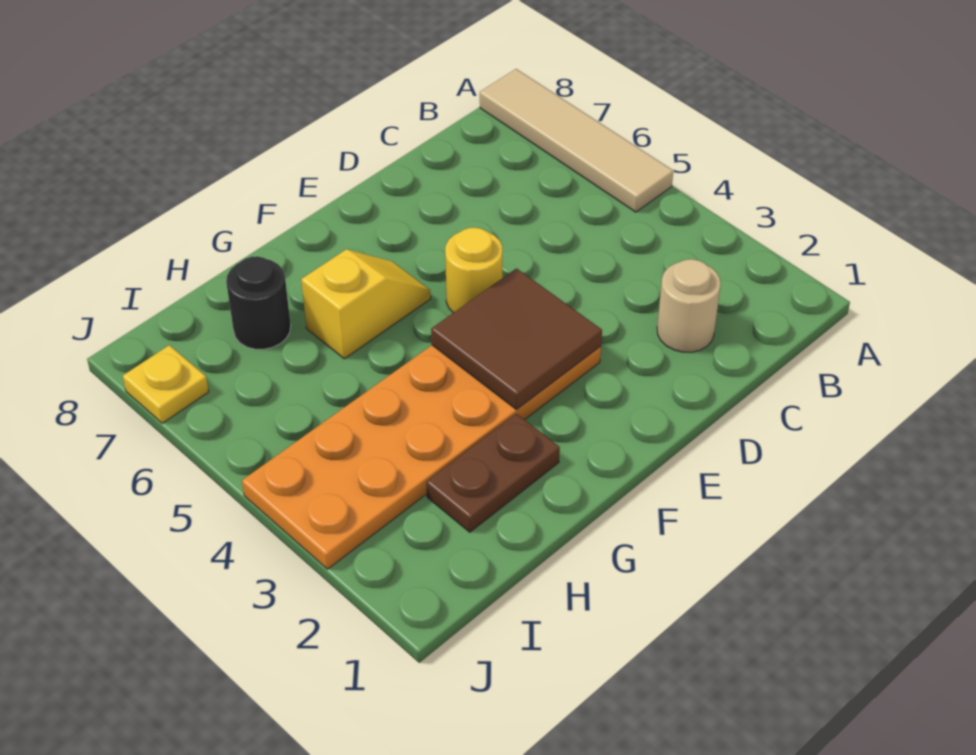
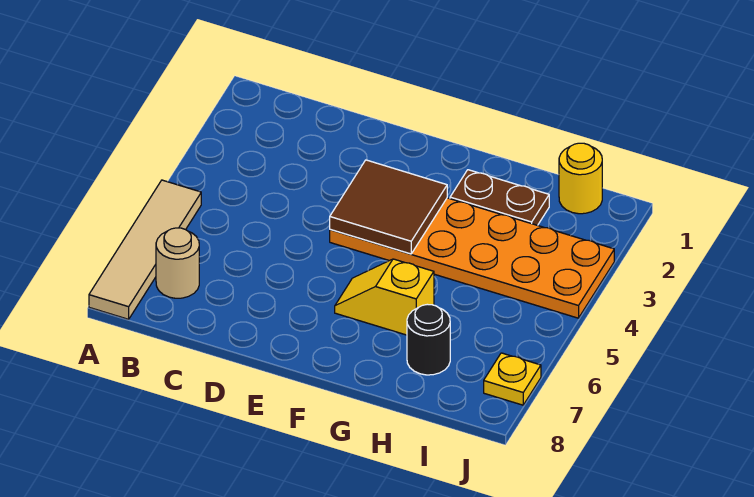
tan round brick C2 level 1 -> tan round brick B7 level 1
yellow round brick E5 level 1 -> yellow round brick I1 level 1

